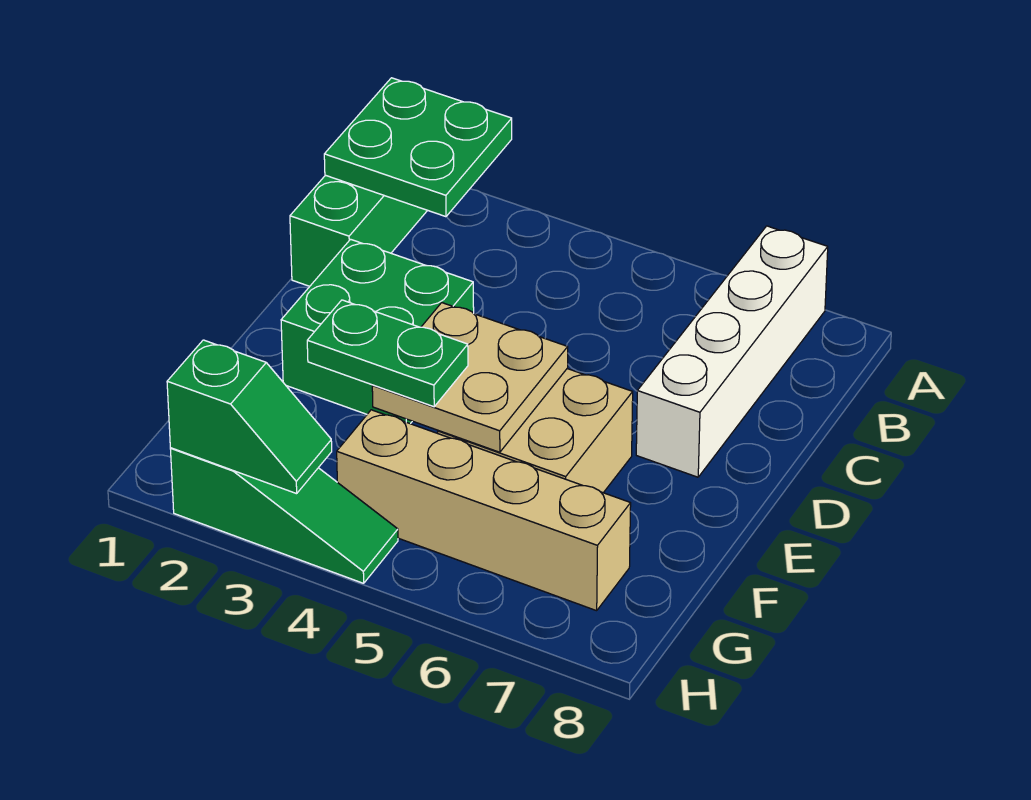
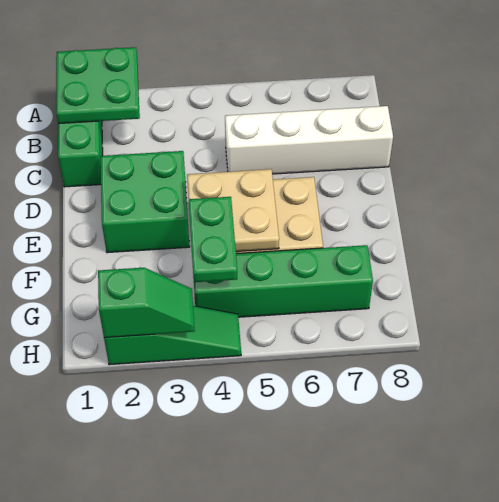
white brick A7:D7 level 1 -> white brick C5:C8 level 1
green plate F3:F4 level 3 -> green plate F4:G4 level 3
tan brick G4:G7 level 1 -> green brick G4:G7 level 1

